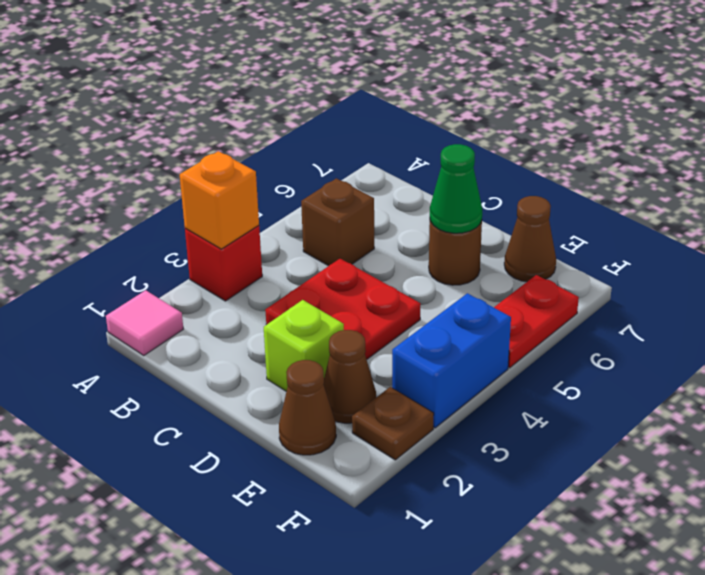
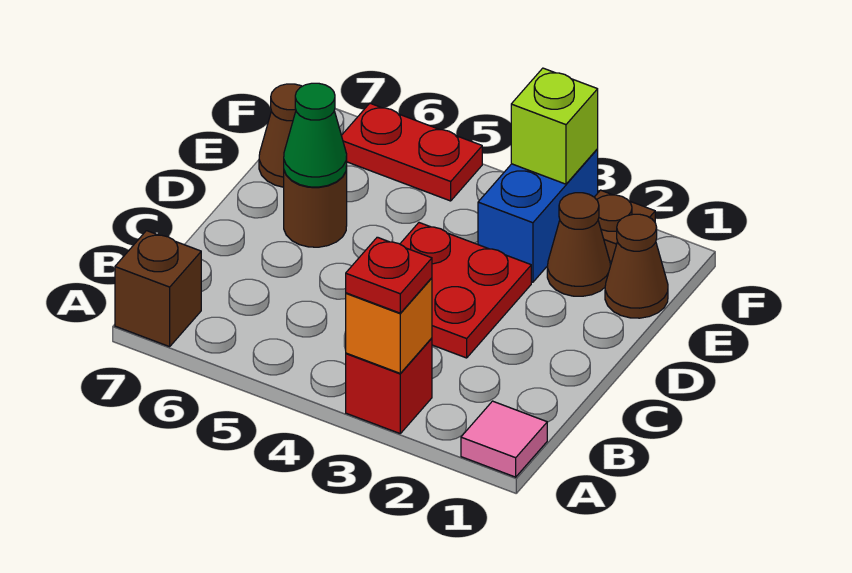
none -> red plate A3 level 3
brown brick B5 level 1 -> brown brick A7 level 1
lime brick D2 level 1 -> lime brick F3 level 2
blue brick F3:F4 level 1 -> blue brick E3:F3 level 1

